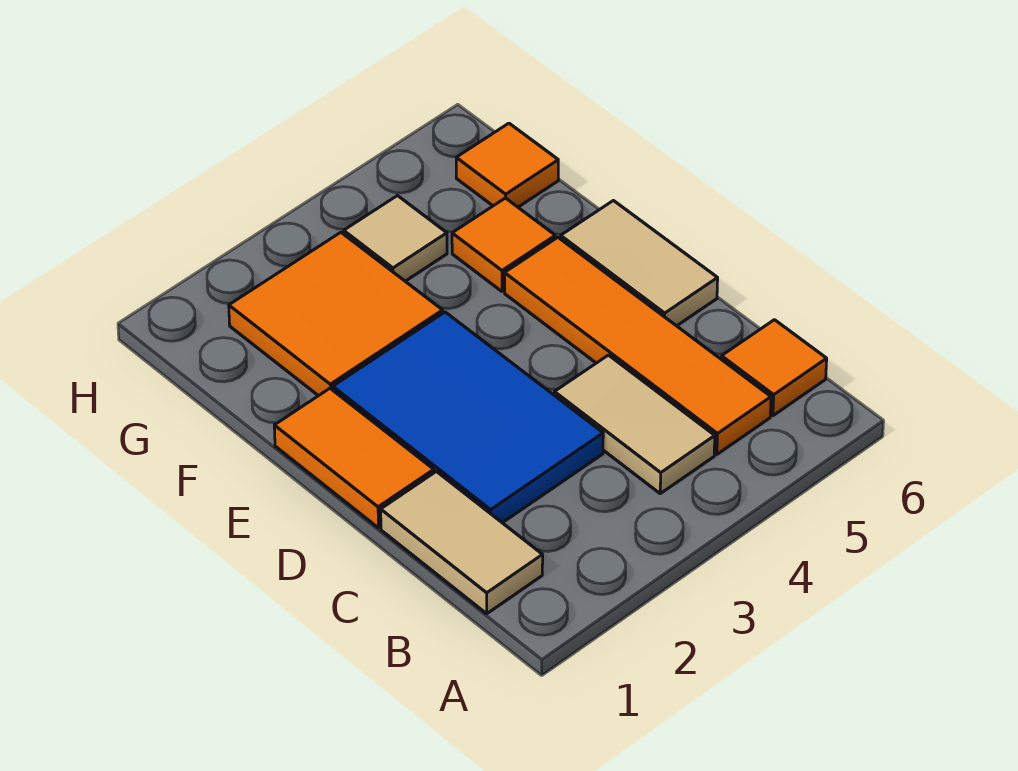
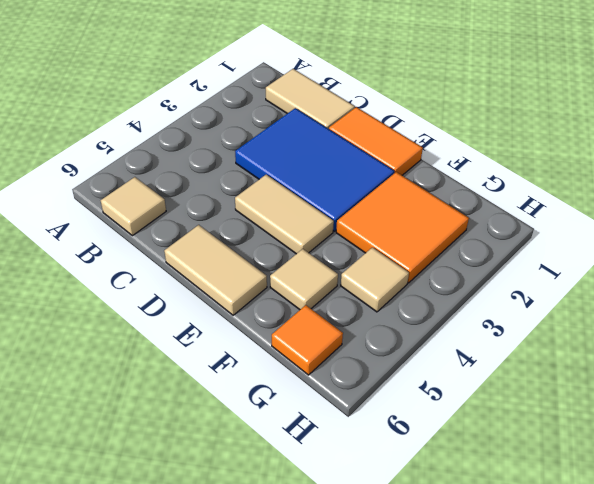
tan tile B4:C4 level 1 -> tan tile D4:E4 level 1
orange tile B5:E5 level 1 -> none
orange tile B6 level 1 -> tan tile B6 level 1
orange tile F5 level 1 -> tan tile F5 level 1

